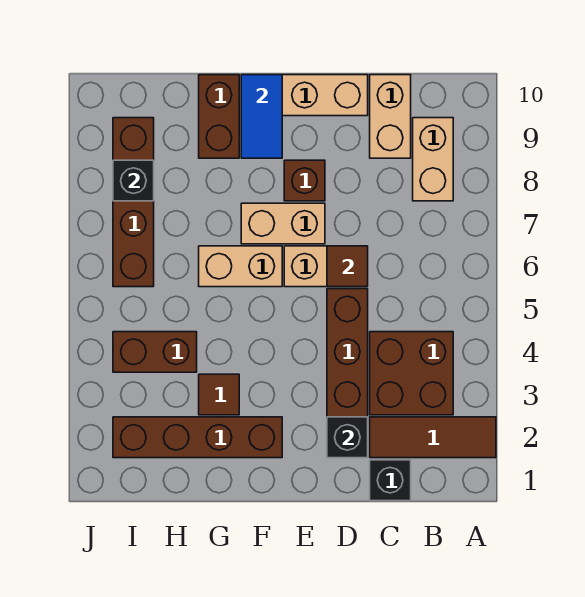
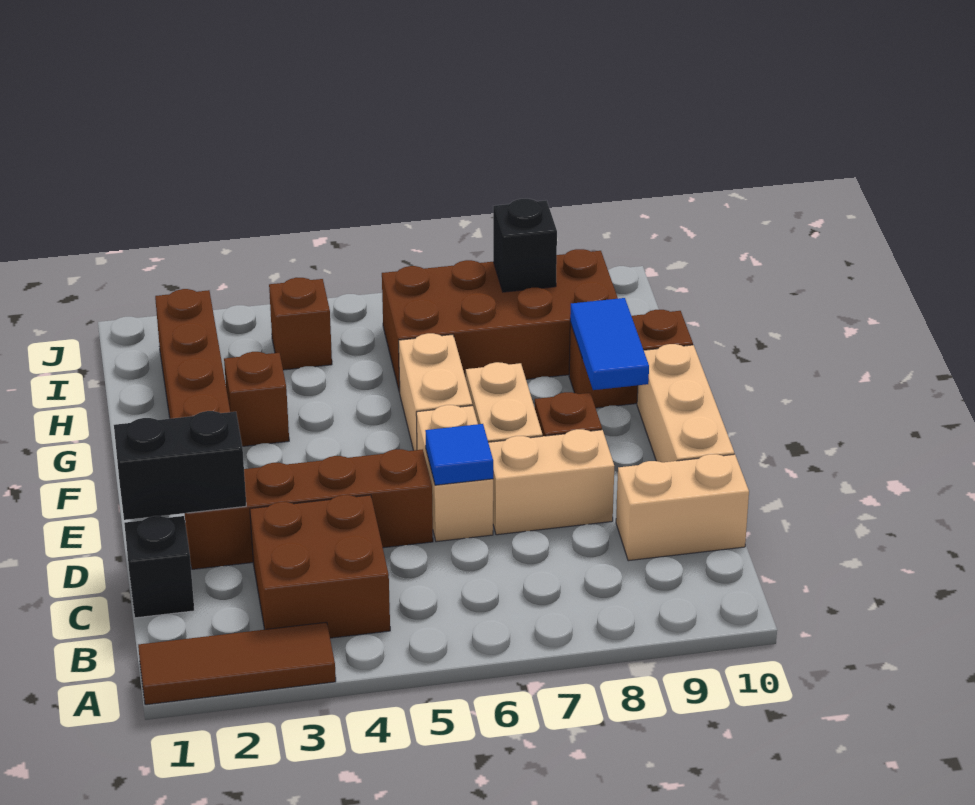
brown tile A2:C2 level 1 -> brown tile A1:A3 level 1
tan brick B8:B9 level 1 -> tan brick D7:D8 level 1
black brick D2 level 2 -> black brick D1:D2 level 2
brown tile D6 level 2 -> blue tile D6 level 2
blue tile F9:F10 level 2 -> blue tile F9:G9 level 2
brown tile G3 level 1 -> brown brick G3 level 1
brown brick H4:I4 level 1 -> brown brick I4 level 1
brown brick I6:I9 level 1 -> brown brick H6:I9 level 1

